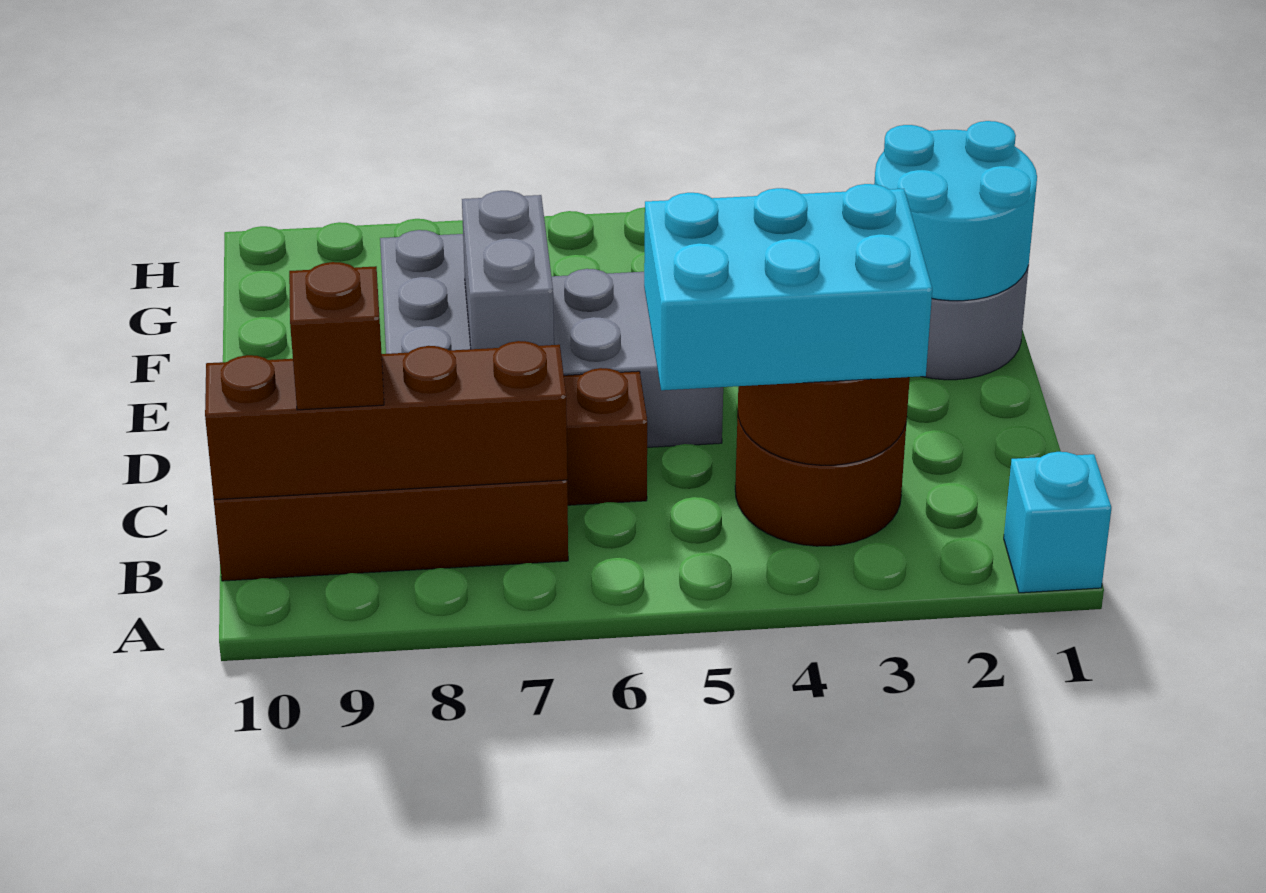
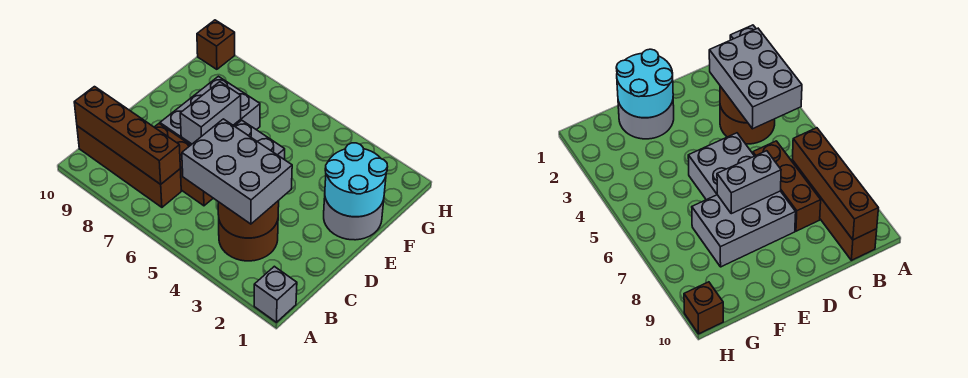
cyan brick A1 level 1 -> grey brick A1 level 1
cyan brick B3:C5 level 3 -> grey brick B3:C5 level 3
brown brick B9 level 3 -> brown brick H10 level 1

